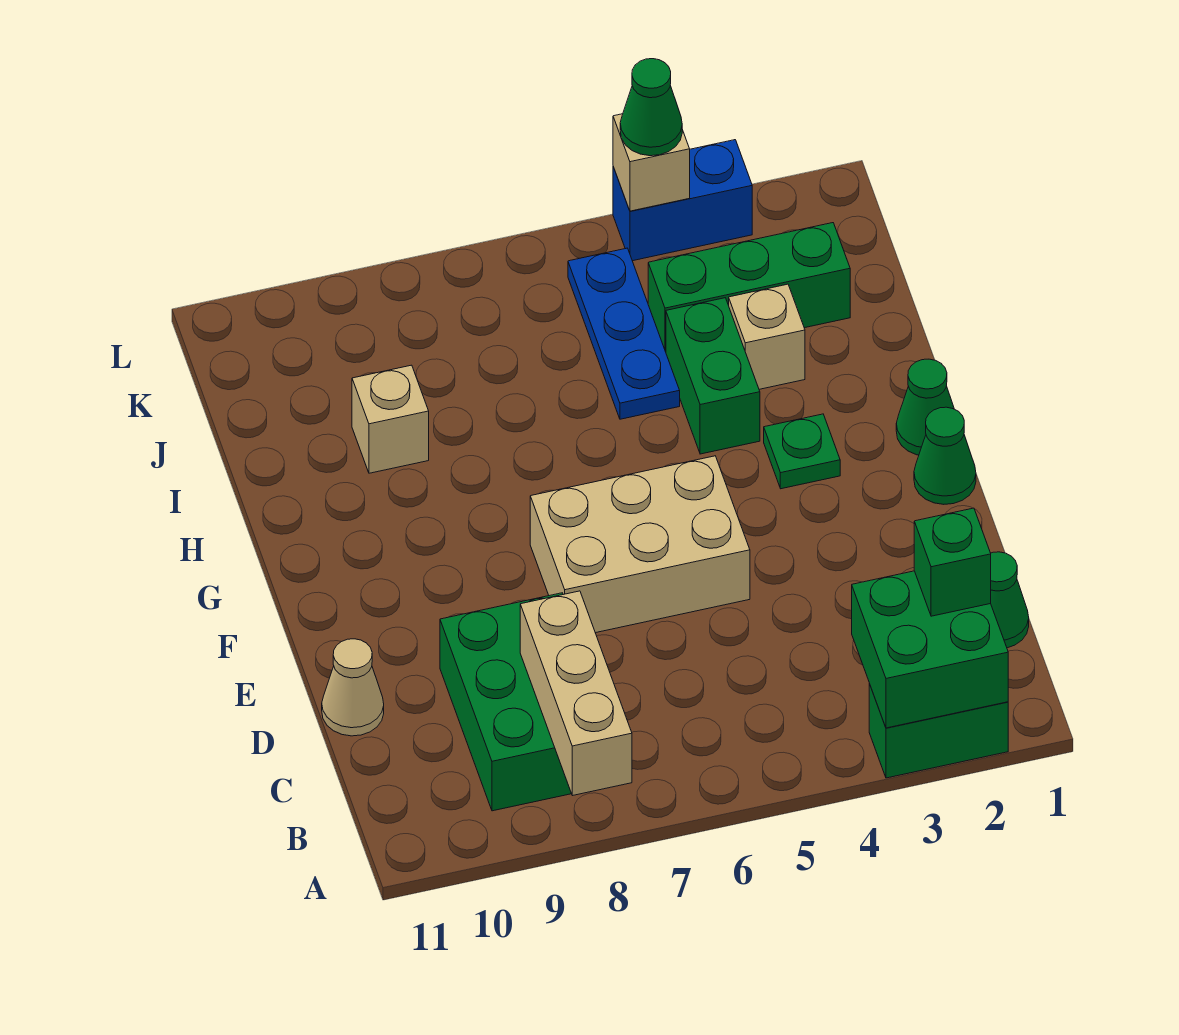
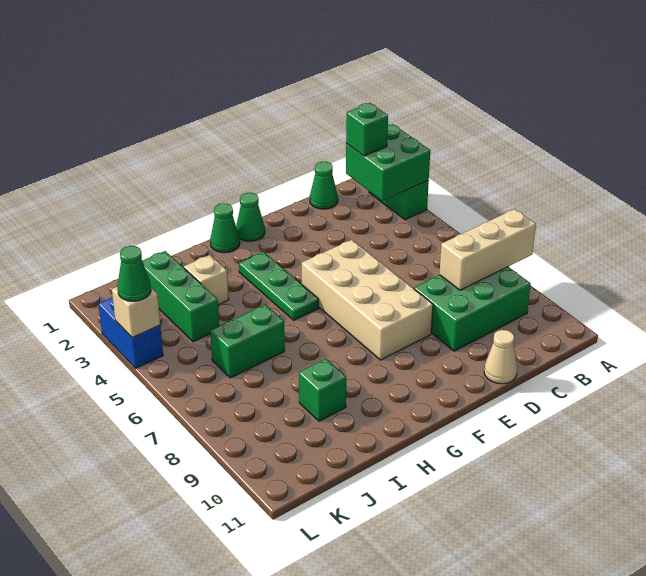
tan brick E5:F7 level 1 -> tan brick E5:F8 level 1
green plate G3 level 1 -> green plate G3:G5 level 1
green brick H4:I4 level 1 -> green brick I6:J6 level 1
blue plate I5:K5 level 1 -> none
tan brick I9 level 1 -> green brick I9 level 1

